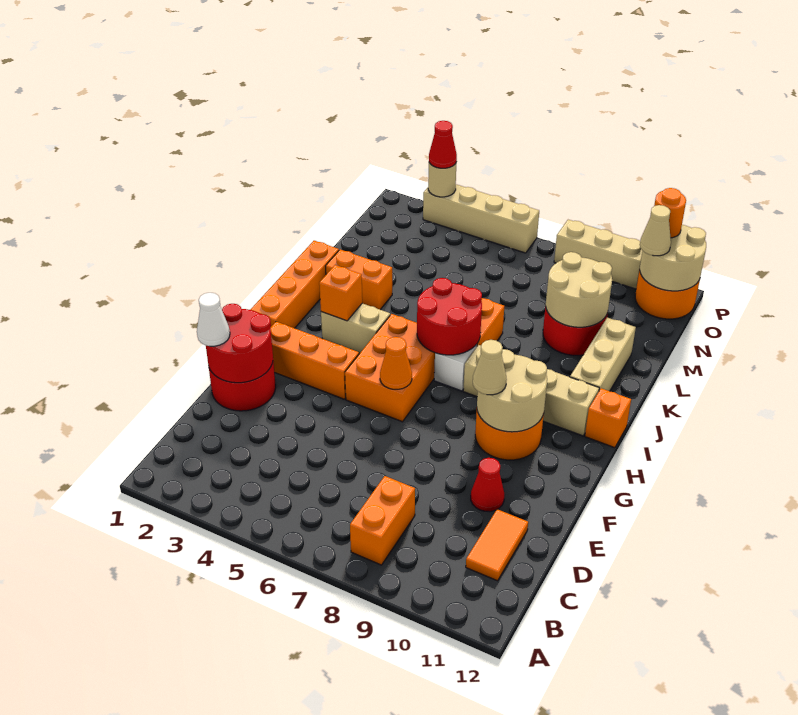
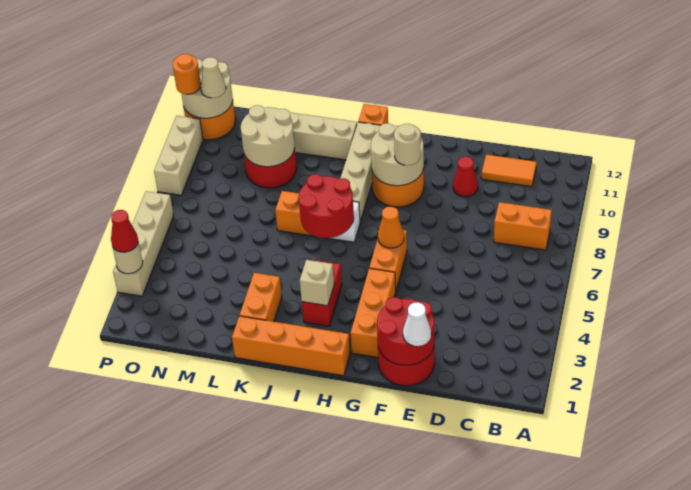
orange brick G5:I6 level 1 -> orange brick G5:G6 level 1
tan cone G9 level 3 -> tan round brick G9 level 3
tan brick I3:I4 level 1 -> red brick I3:I4 level 1
orange brick I3 level 2 -> tan brick I3 level 2

